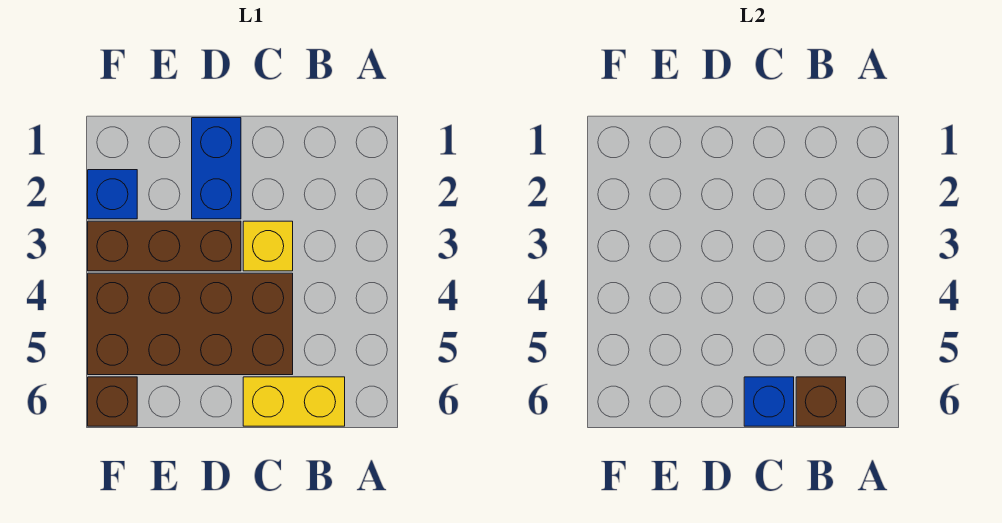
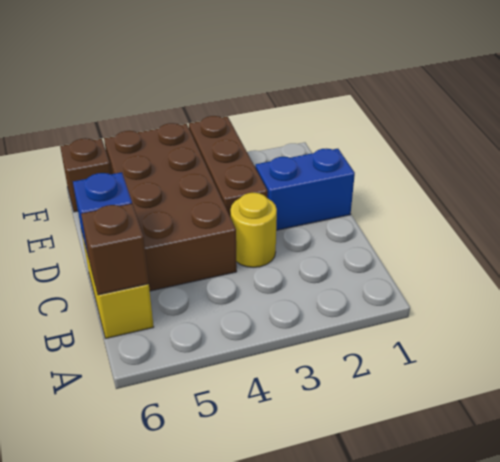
yellow brick C3 level 1 -> yellow round brick C3 level 1
blue brick F2 level 1 -> none

